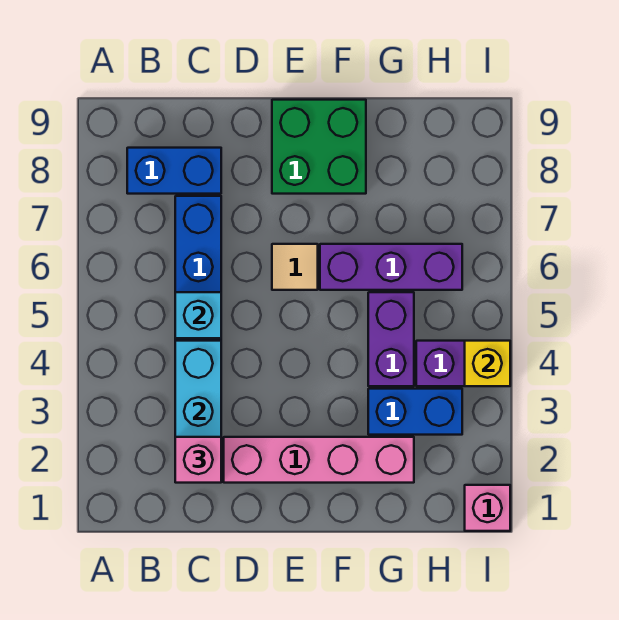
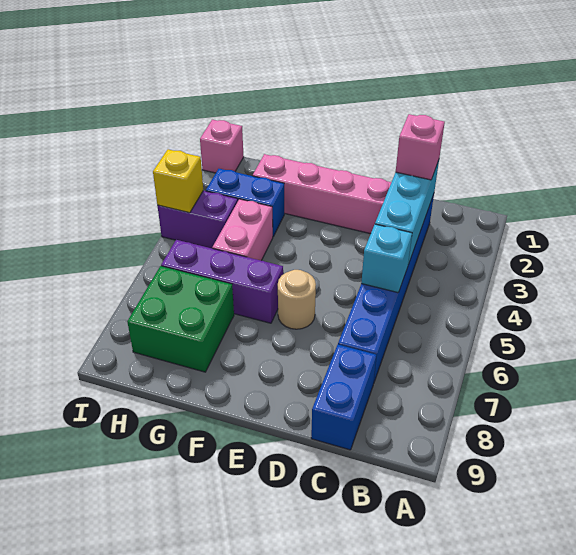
blue brick B8:C8 level 1 -> blue brick C8:C9 level 1
tan tile E6 level 1 -> tan round brick E6 level 1
green brick E8:F9 level 1 -> green brick G7:H8 level 1
purple brick G4:G5 level 1 -> pink brick G4:G5 level 1

